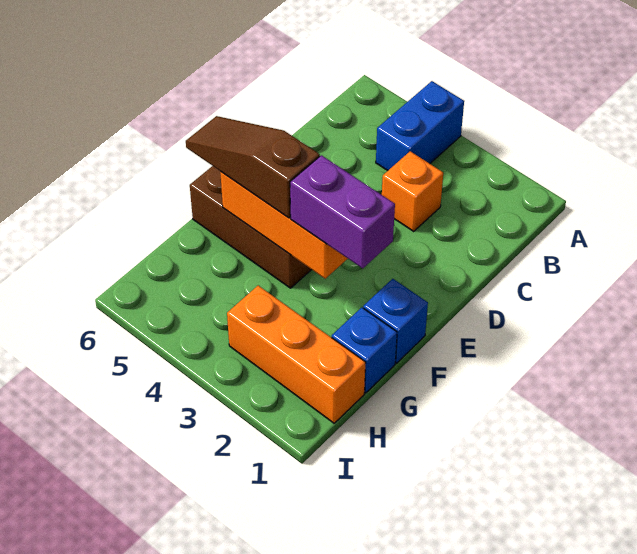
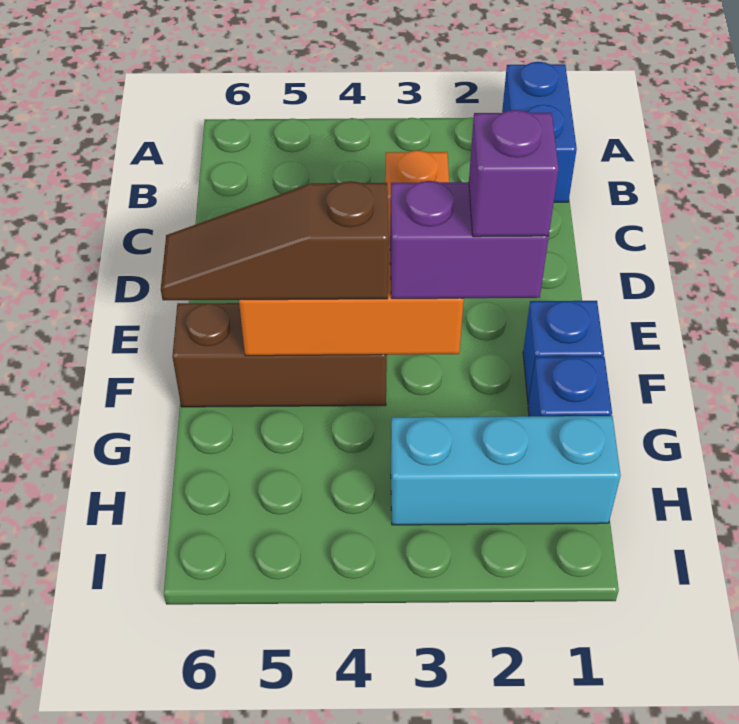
blue brick A4:B4 level 1 -> blue brick A1:B1 level 1
none -> purple brick F2 level 4
orange brick H1:H3 level 1 -> cyan brick H1:H3 level 1

